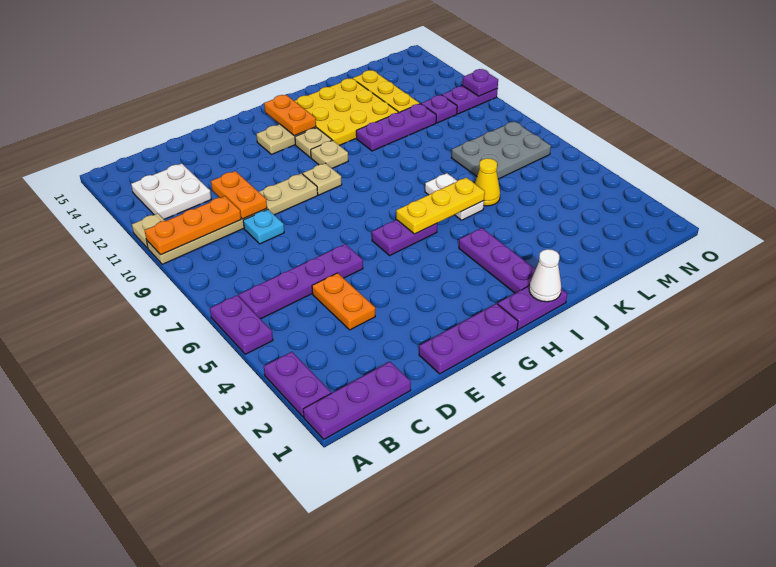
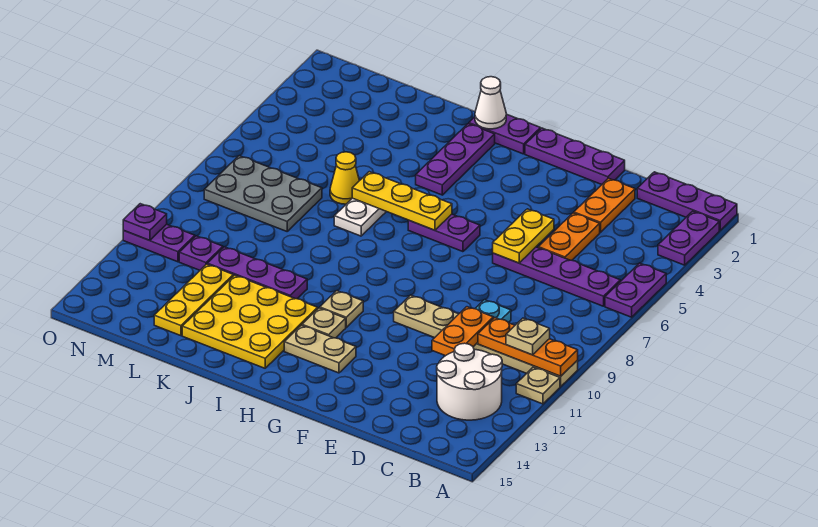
white plate B12:C13 level 1 -> white round brick B12:C13 level 1
none -> yellow plate E5:E6 level 2
tan plate G10 level 1 -> tan plate B10 level 3
orange plate H13:H14 level 2 -> orange plate D2:D3 level 1

